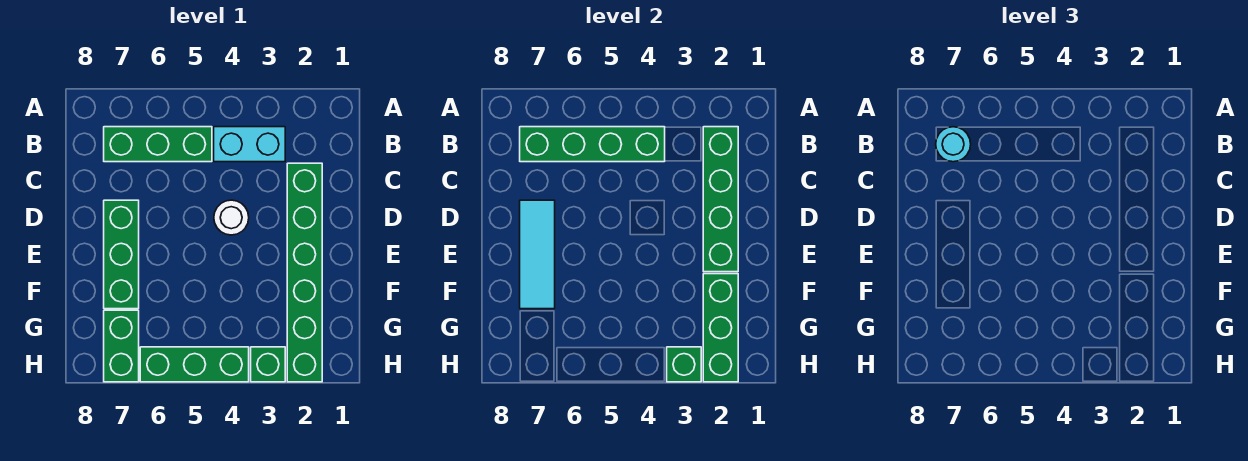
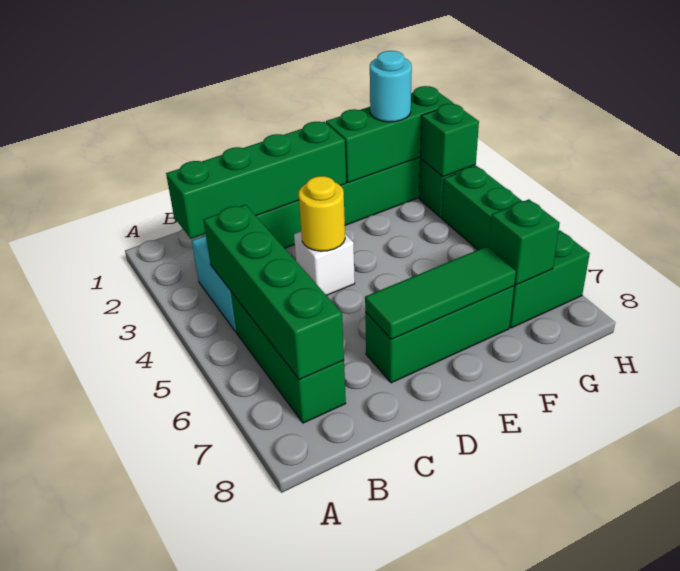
cyan round brick B7 level 3 -> cyan round brick G2 level 3
white round brick D4 level 1 -> white brick D4 level 1
none -> yellow round brick D4 level 2
cyan tile D7:F7 level 2 -> green tile D7:F7 level 2
none -> green brick G7 level 2

